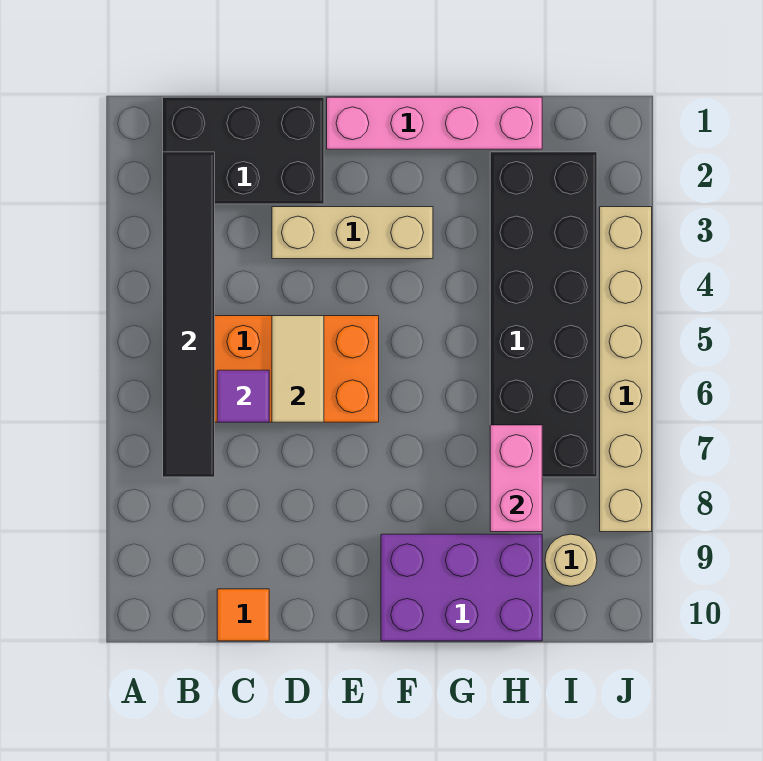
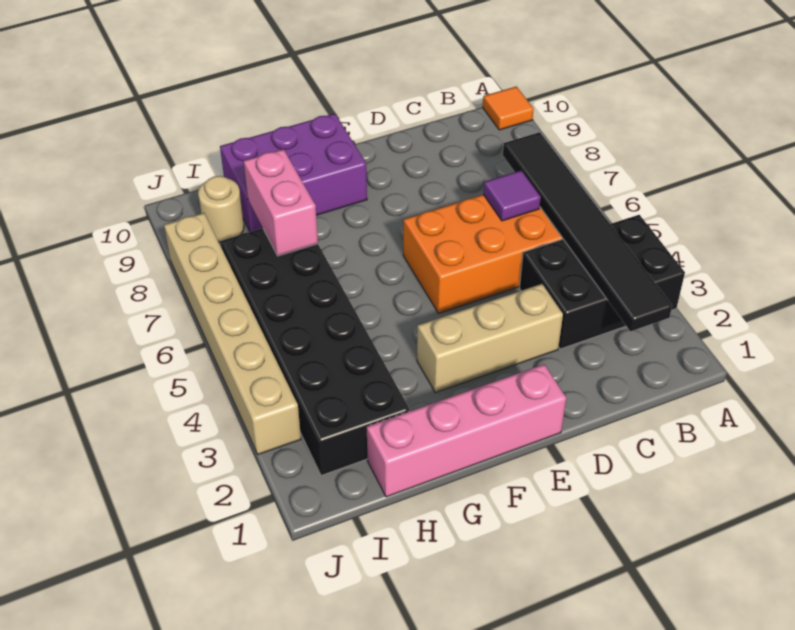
black brick B1:D2 level 1 -> black brick A3:C4 level 1
orange tile C10 level 1 -> orange tile A10 level 1
tan tile D5:D6 level 2 -> none

